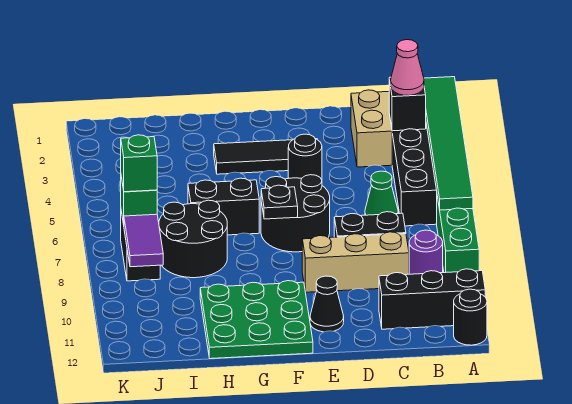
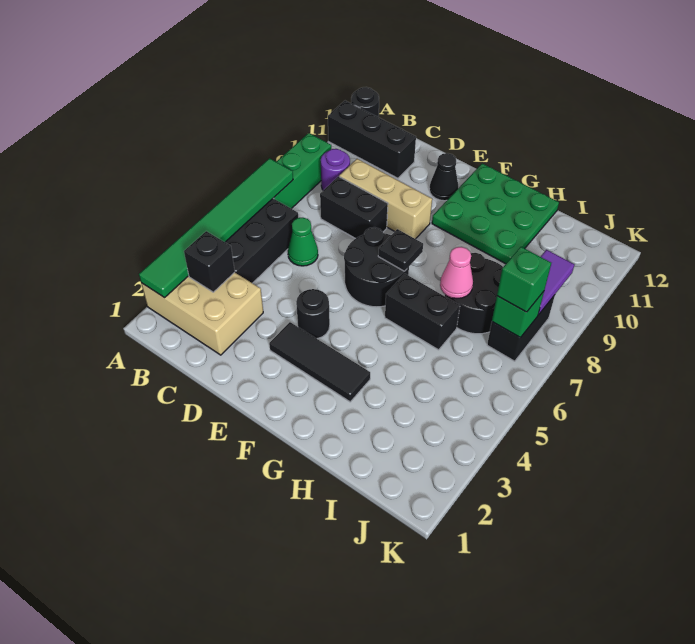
pink cone B3 level 3 -> pink cone H7 level 2

